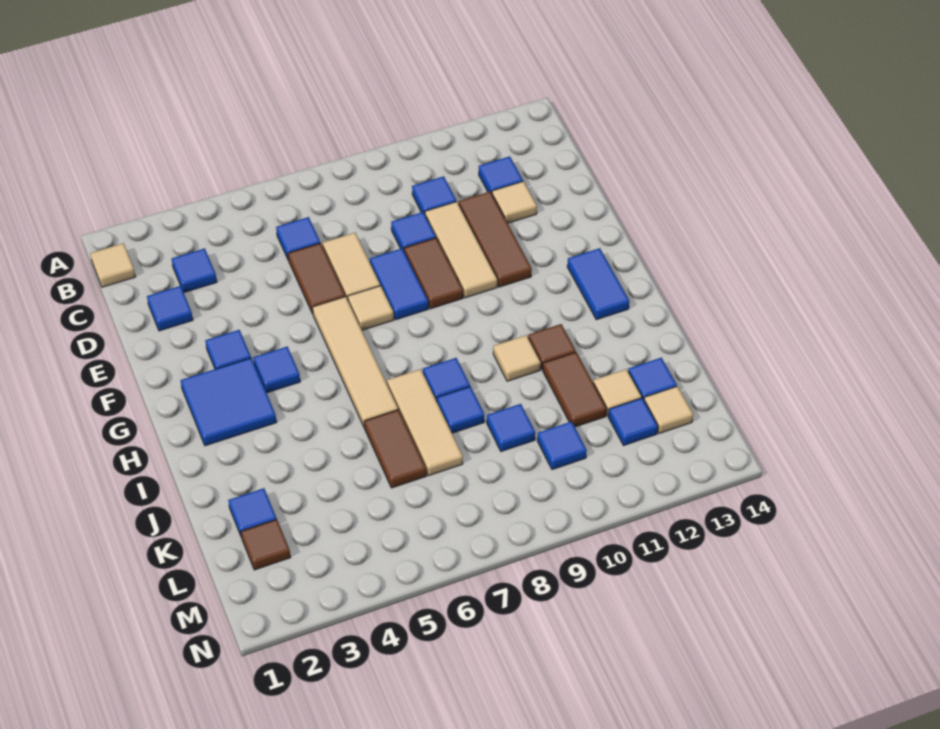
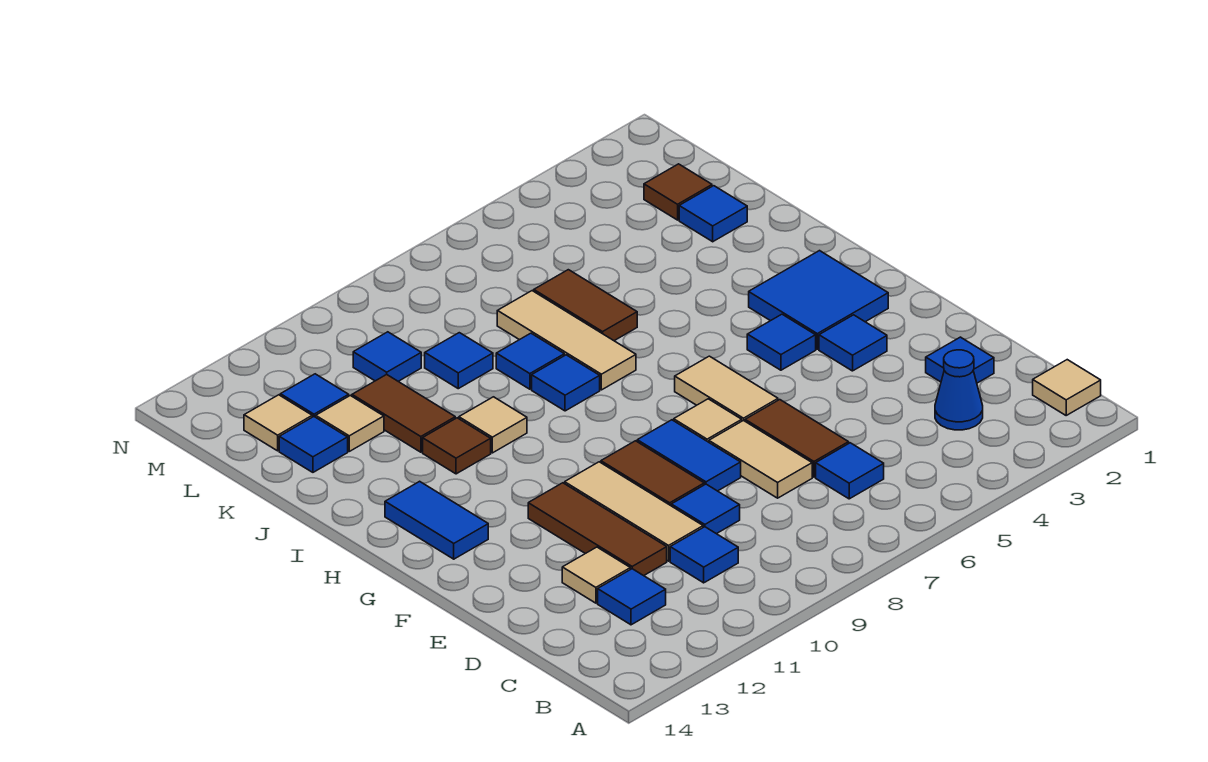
blue tile C3 level 1 -> blue cone C3 level 1
tan tile F6:I6 level 1 -> tan tile F6:G6 level 1

